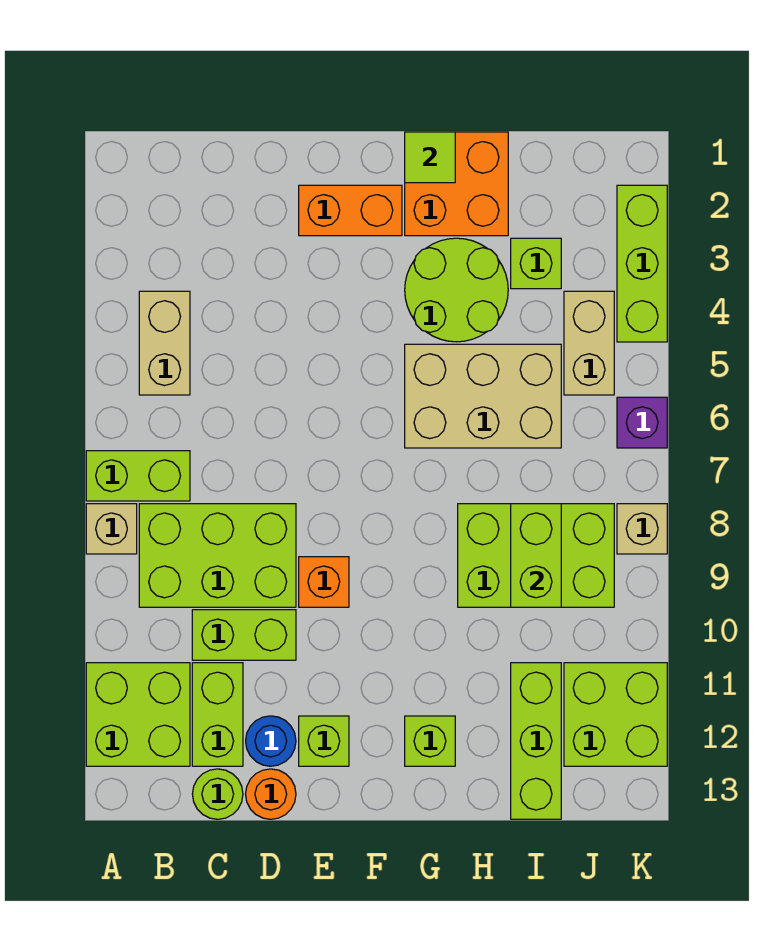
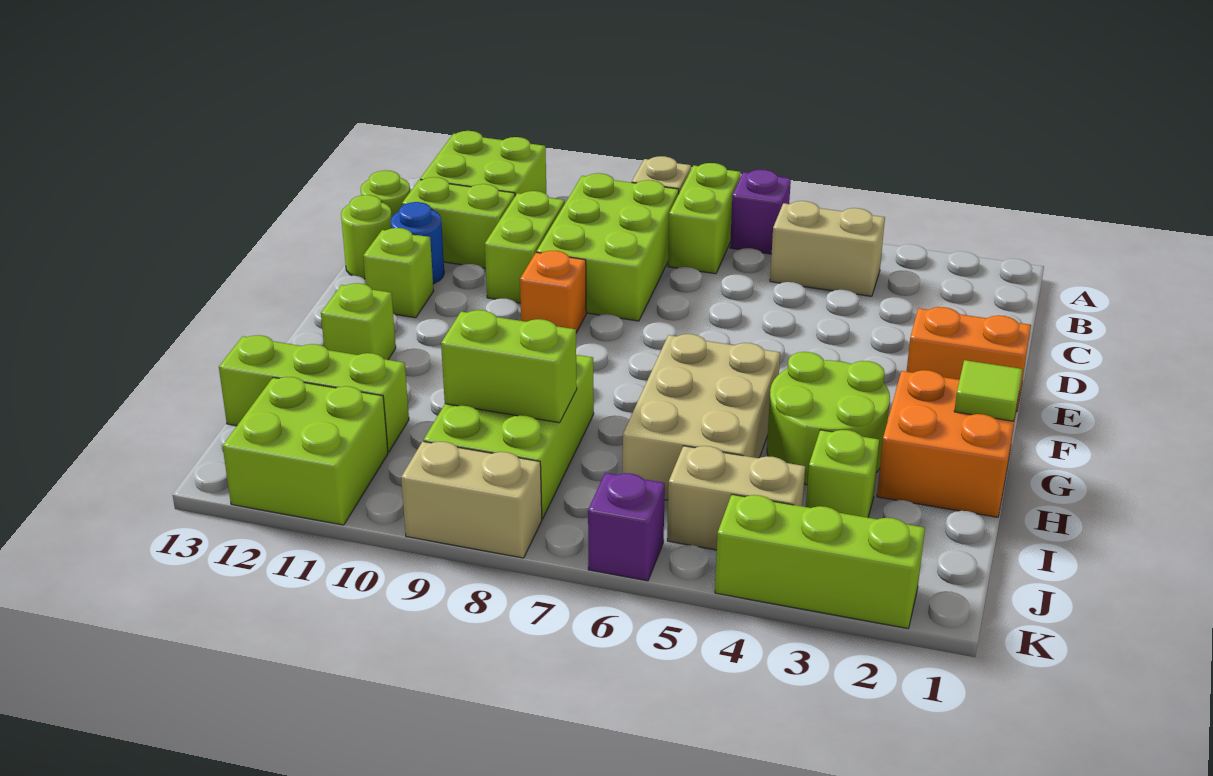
none -> purple brick A6 level 1
orange round brick D13 level 1 -> lime round brick D13 level 1
orange brick E2:F2 level 1 -> orange brick E1:E2 level 1
tan brick K8 level 1 -> tan brick K8:K9 level 1

